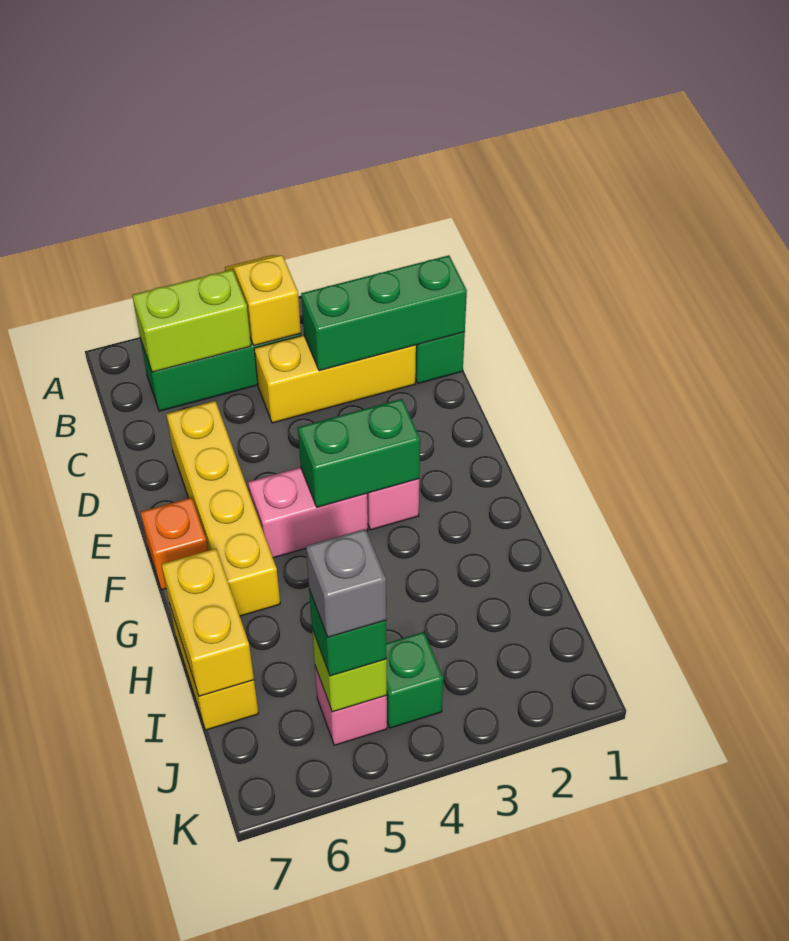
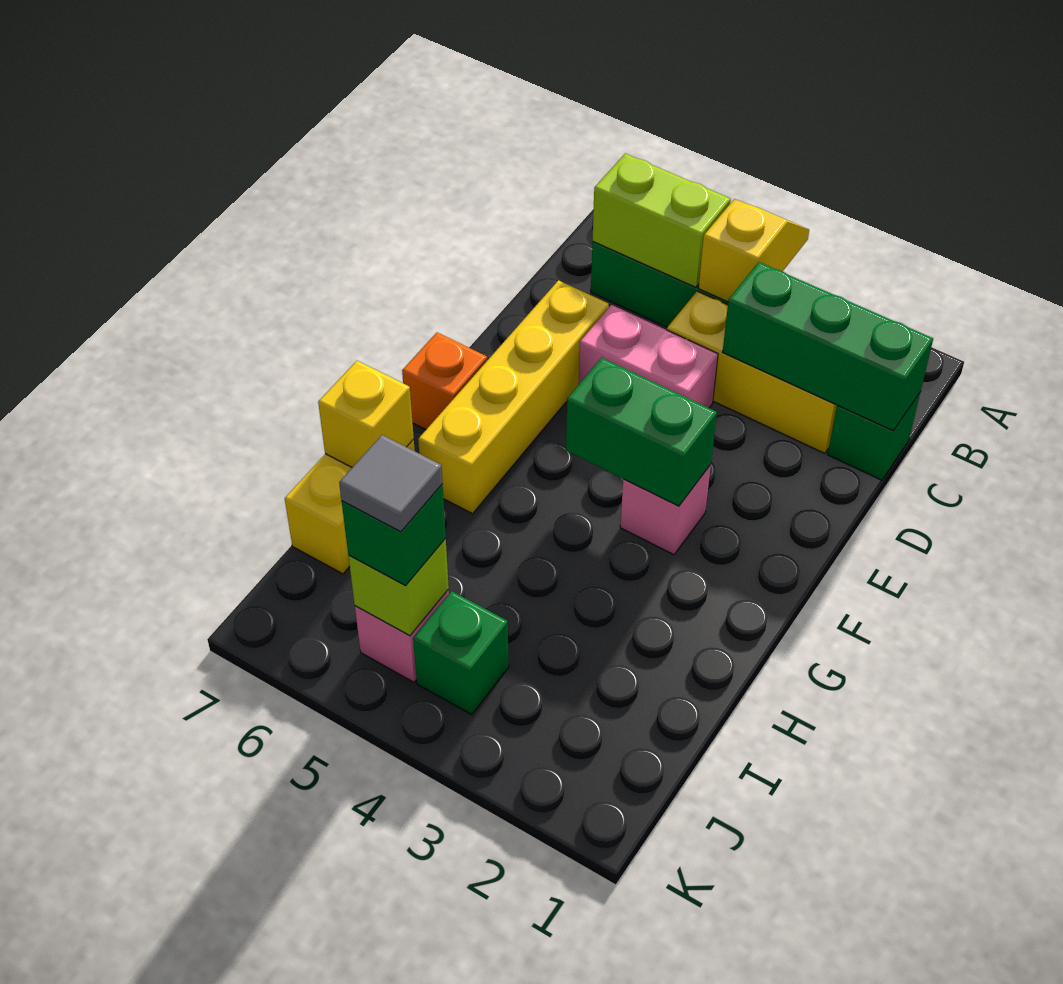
pink brick F4:F5 level 1 -> pink brick D4:D5 level 1
yellow brick H7:I7 level 2 -> yellow brick H7 level 2
grey brick J5 level 4 -> grey tile J5 level 4

